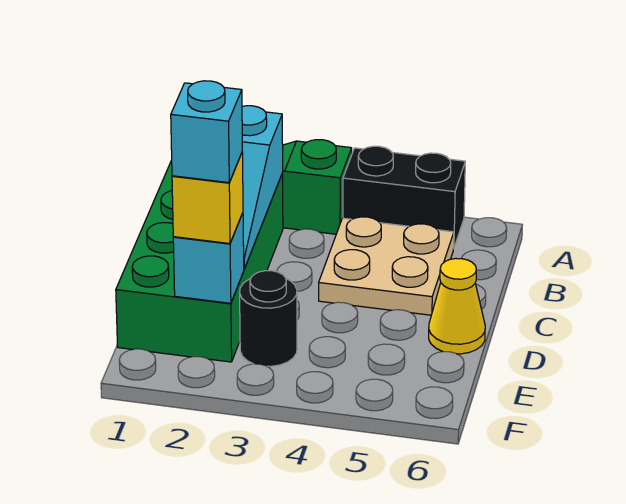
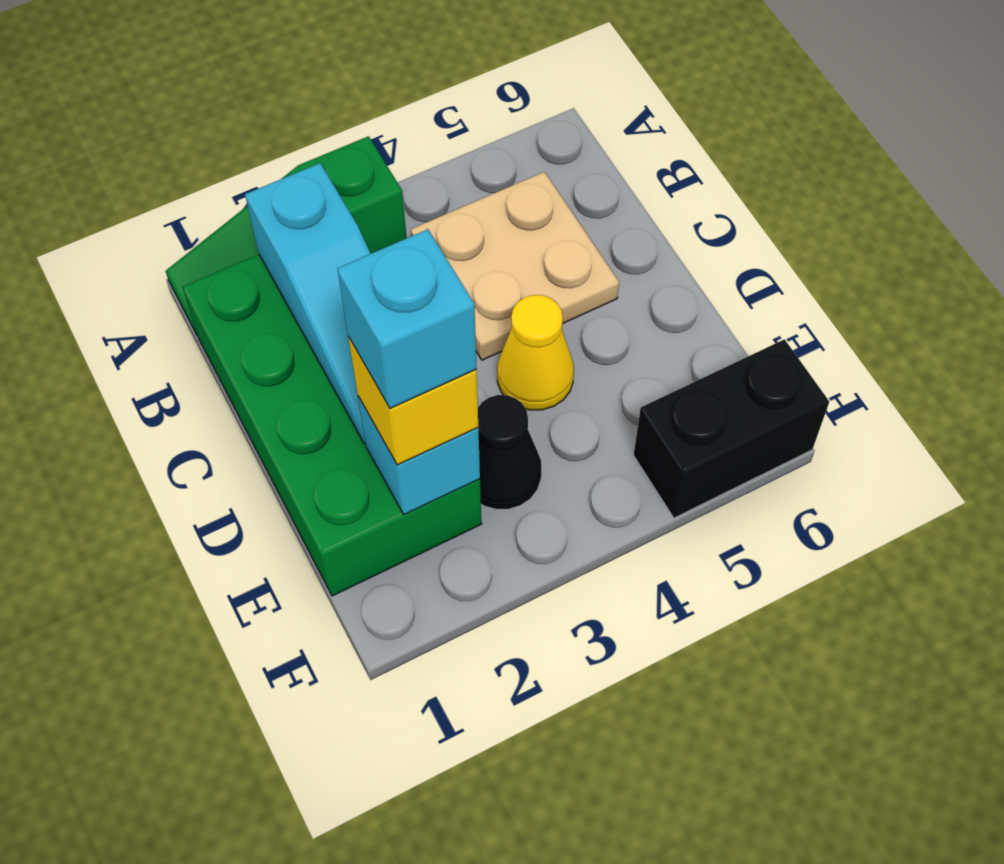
black brick A4:A5 level 1 -> black brick F5:F6 level 1
yellow cone D6 level 1 -> yellow cone D4 level 1
black round brick E3 level 1 -> black cone E3 level 1

